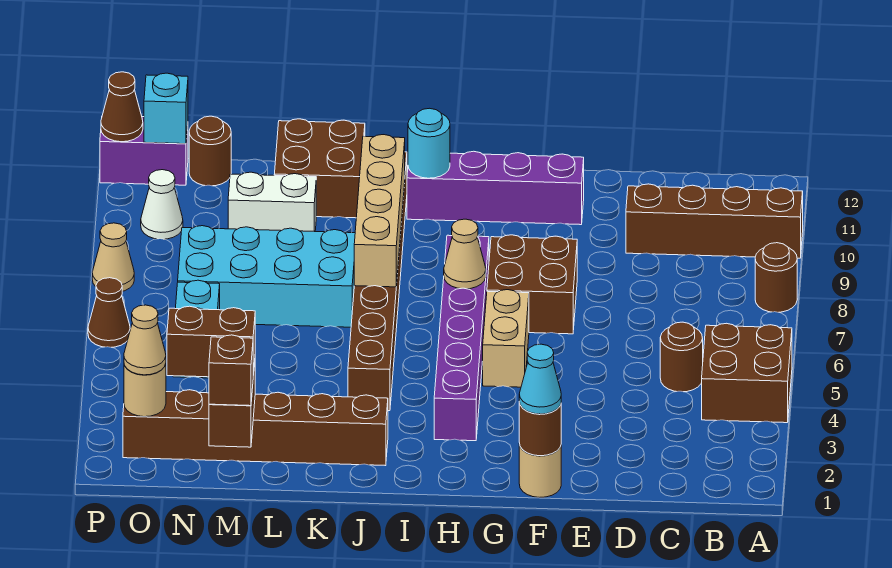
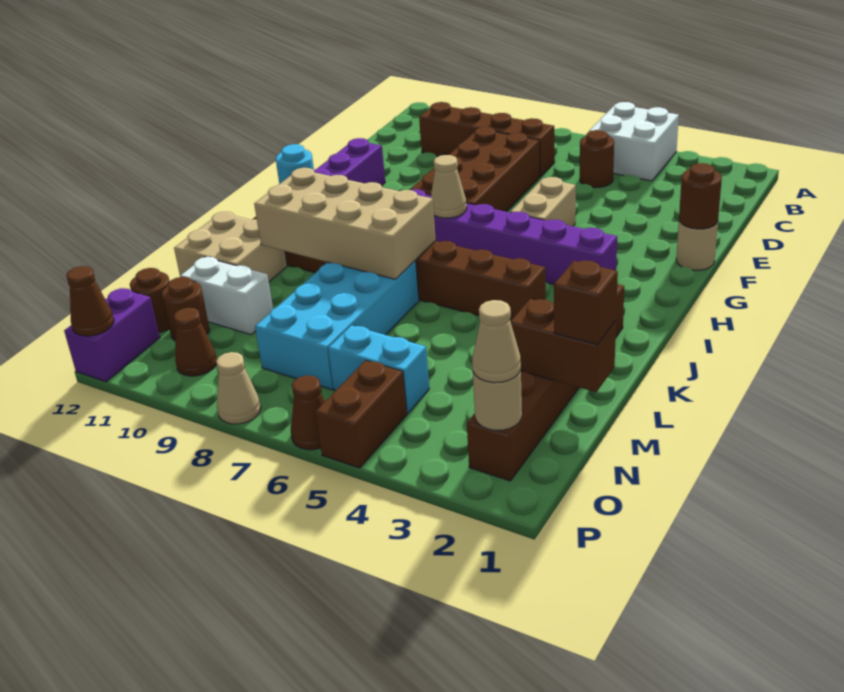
brown brick A4:B5 level 1 -> white brick A4:B5 level 1
brown round brick A8 level 1 -> brown round brick N11 level 1
brown brick A10:D10 level 1 -> brown brick C7:C10 level 1
cyan cone F1 level 3 -> none
brown brick F7:G8 level 1 -> brown brick D7:G8 level 1
tan brick G5:G6 level 1 -> tan brick F5:G5 level 1
tan brick J7:J10 level 2 -> tan brick J7:K10 level 2
brown brick K11:L12 level 1 -> tan brick K11:L12 level 1
white brick L10:M10 level 1 -> white brick M10:M11 level 1
brown brick M2:N2 level 3 -> brown brick O5:P5 level 1
white cone O10 level 1 -> brown cone O10 level 1
cyan brick O12 level 2 -> none

